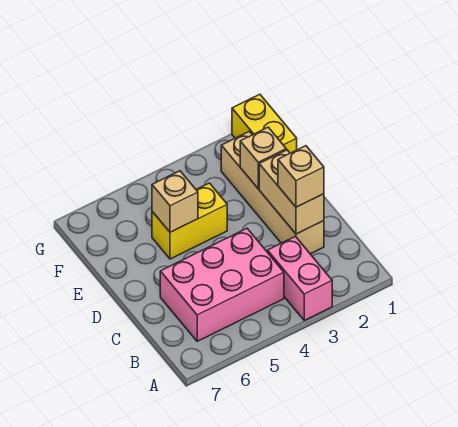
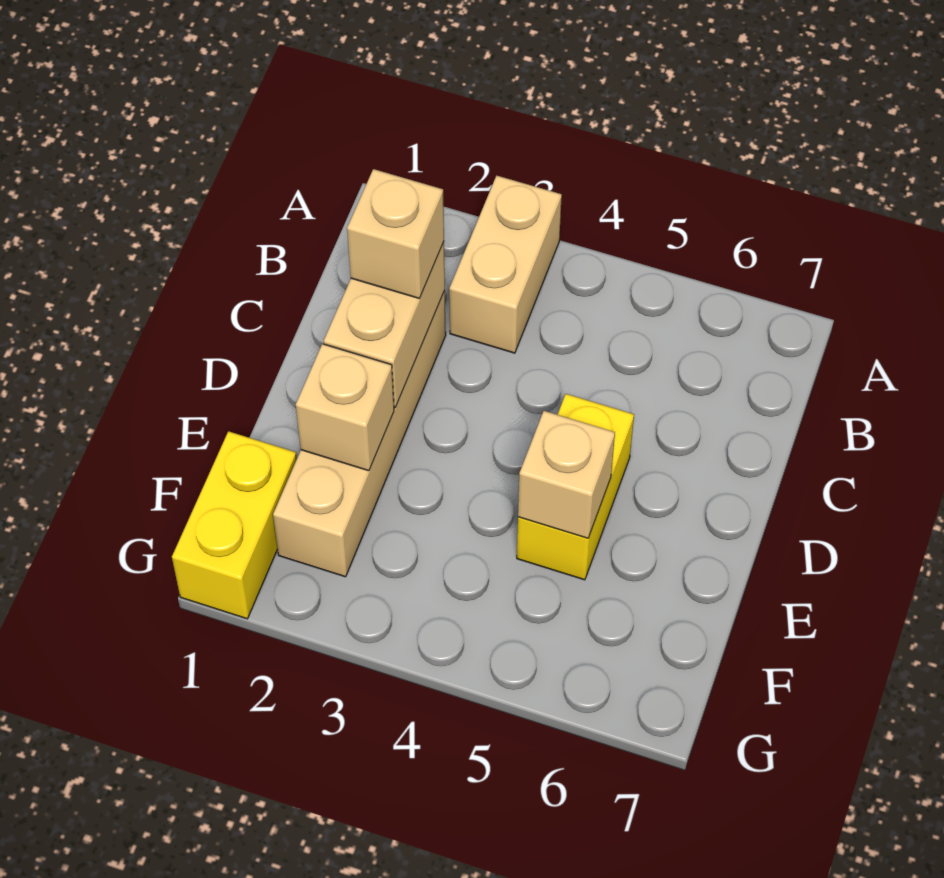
pink brick A3:B3 level 1 -> tan brick A3:B3 level 1
pink brick B4:C6 level 1 -> none
yellow brick E4:E5 level 1 -> yellow brick D5:E5 level 1

